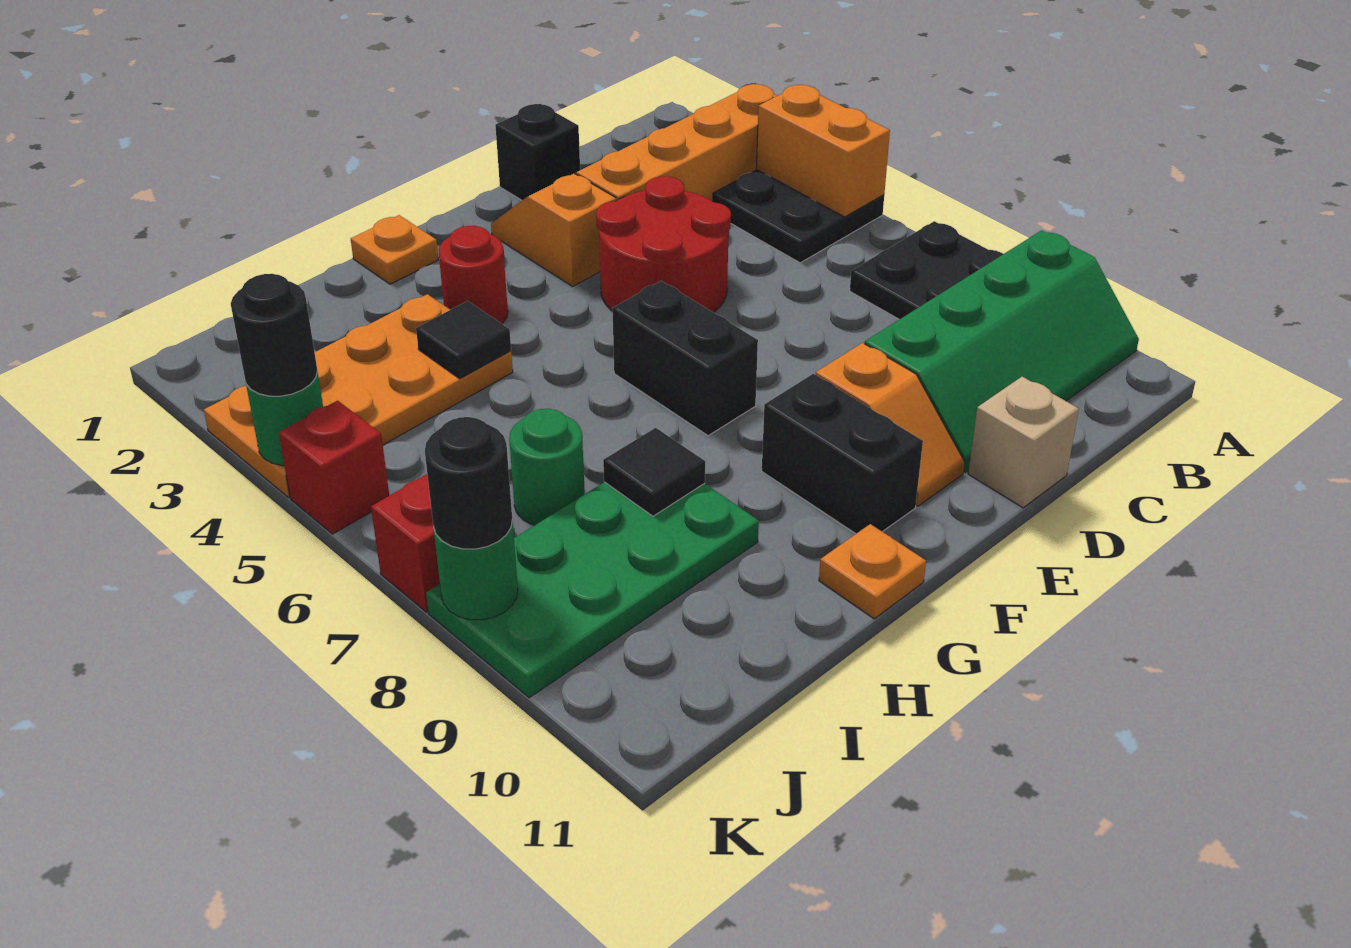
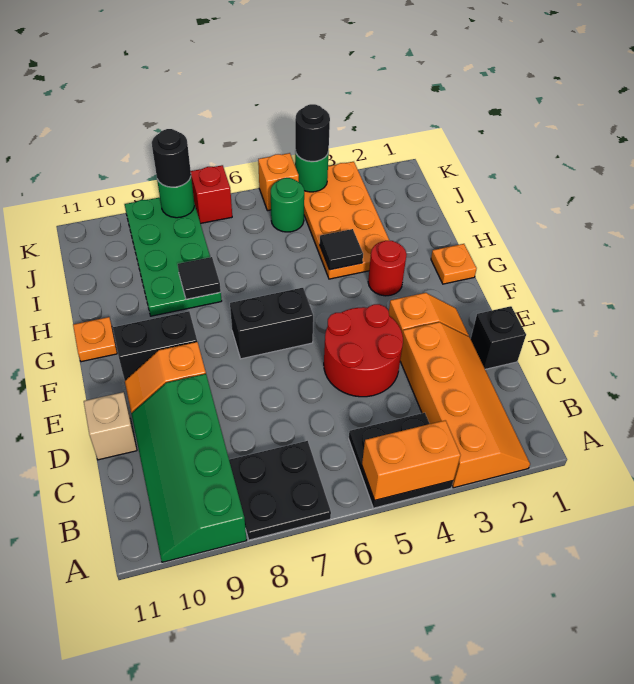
green round brick I7 level 1 -> green round brick J5 level 1
red brick K5 level 1 -> orange brick K5 level 1

